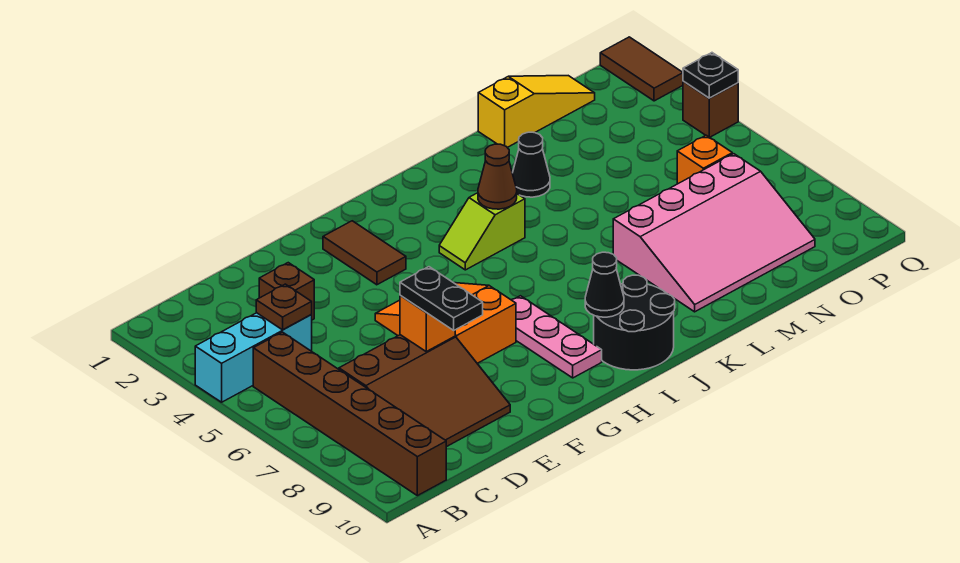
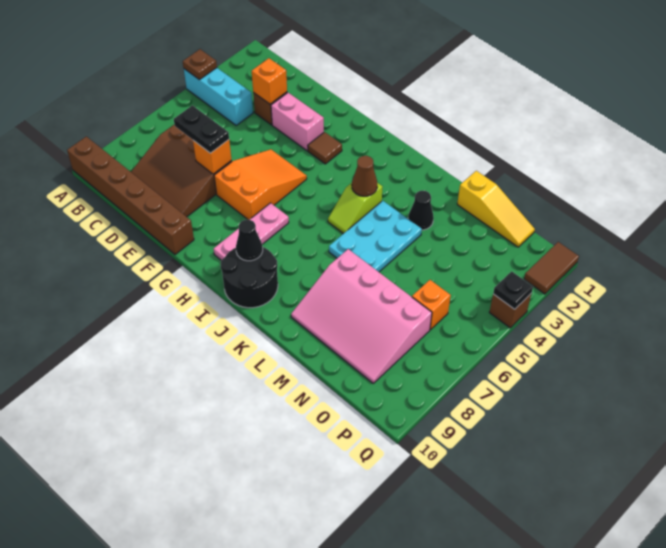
brown brick B5:B10 level 1 -> brown brick A10:F10 level 1
brown plate C4 level 2 -> brown plate A4 level 2
none -> orange brick D3 level 2
none -> pink brick E3:F3 level 1
black plate E7:E8 level 3 -> black plate D7:E7 level 3
brown tile G2:G3 level 1 -> brown tile G3 level 1
lime slope I4:J4 level 1 top J -> lime slope J4:J5 level 1 top 4
none -> cyan plate K4:L6 level 1

